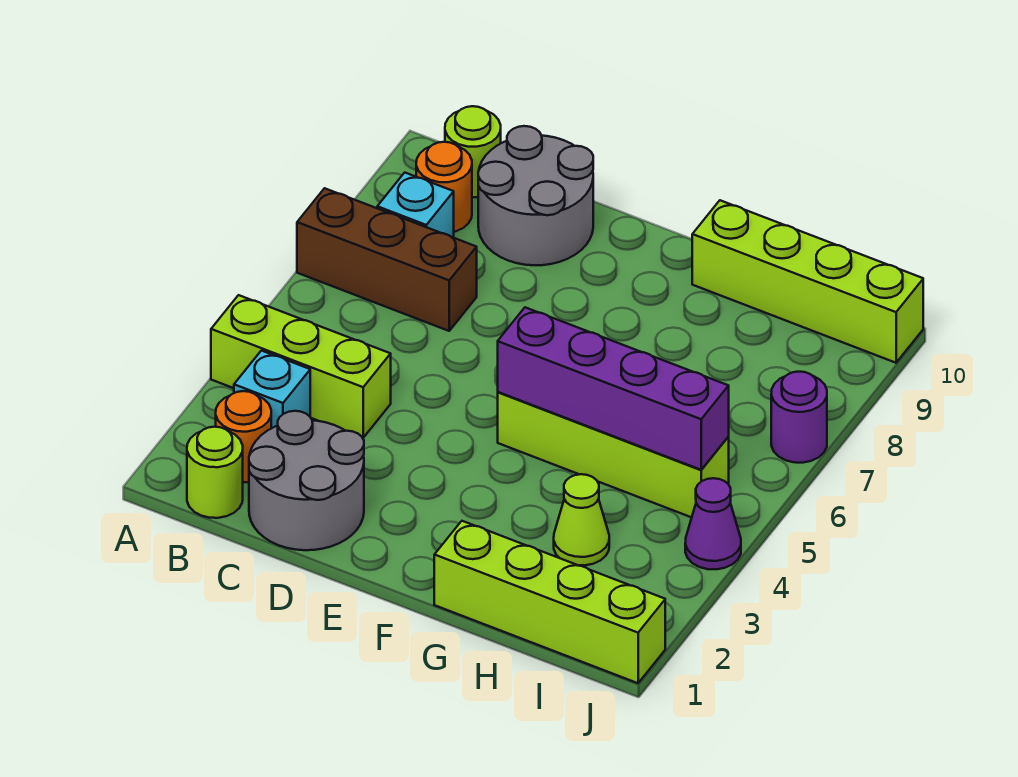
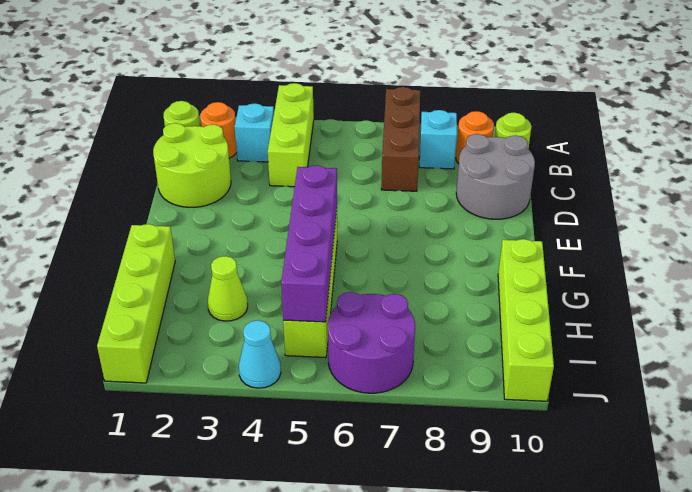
grey round brick C1:D2 level 1 -> lime round brick C1:D2 level 1
purple cone J4 level 1 -> cyan cone J4 level 1
purple round brick J7 level 1 -> purple round brick I6:J7 level 1

